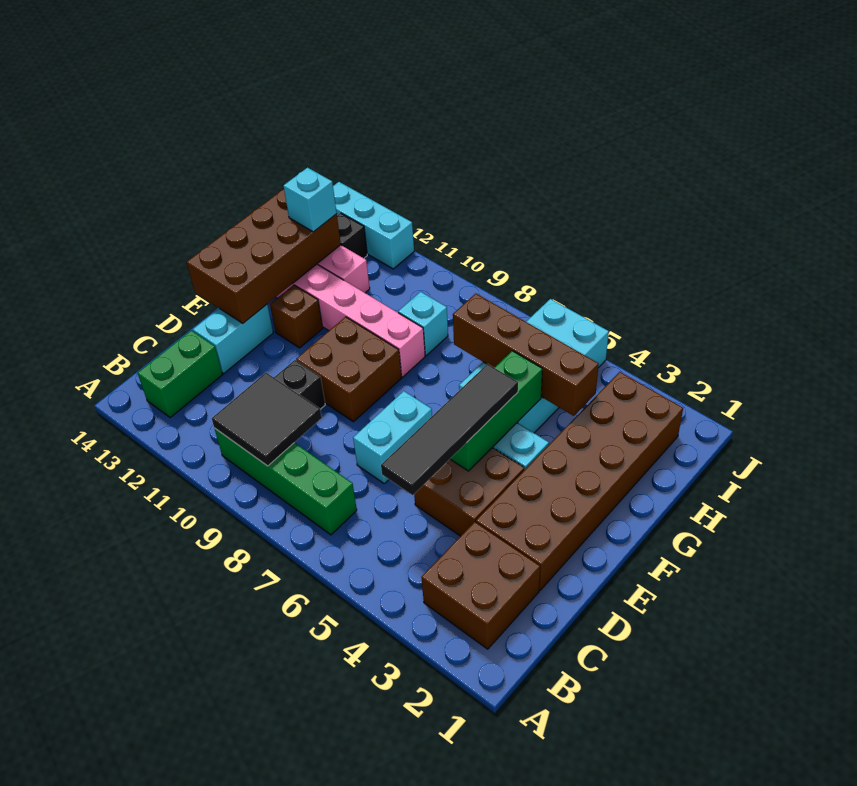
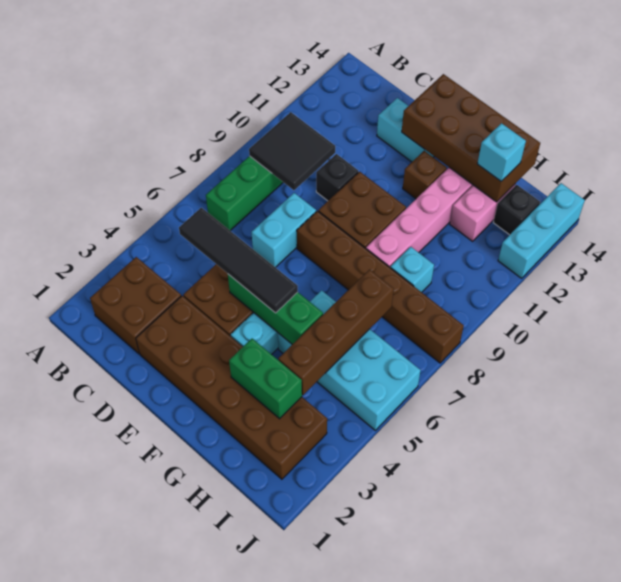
green brick B13:C13 level 1 -> green brick G3:H3 level 2
cyan brick D7:E7 level 1 -> cyan brick D7:D8 level 1
none -> brown brick E8:J8 level 1

